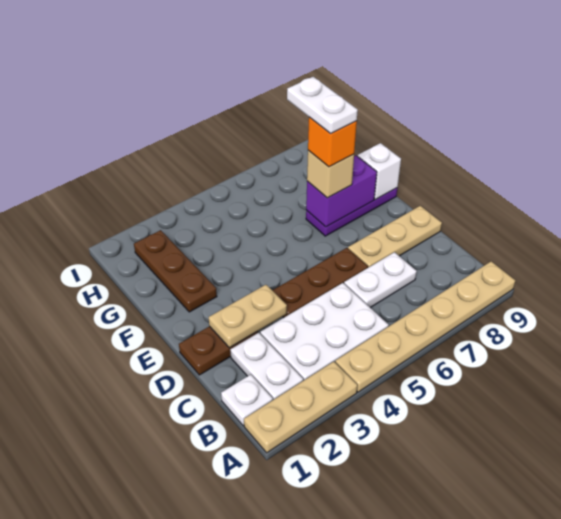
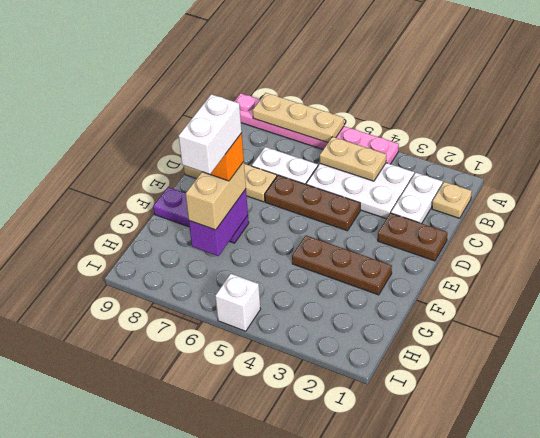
tan plate A1:A3 level 1 -> tan plate A6:A8 level 2
tan plate A4:A9 level 1 -> pink plate A4:A9 level 1
white plate B1 level 1 -> tan plate B1 level 1
tan plate D2:D3 level 2 -> tan plate B4:B5 level 2
brown plate F2:H2 level 1 -> brown plate F2:F4 level 1
purple brick F7:F8 level 2 -> purple brick F7:G7 level 2
tan brick F7 level 3 -> tan brick F7:G7 level 3
white plate F7:G7 level 5 -> white brick F7:G7 level 5
white brick F9 level 2 -> white brick I5 level 1

